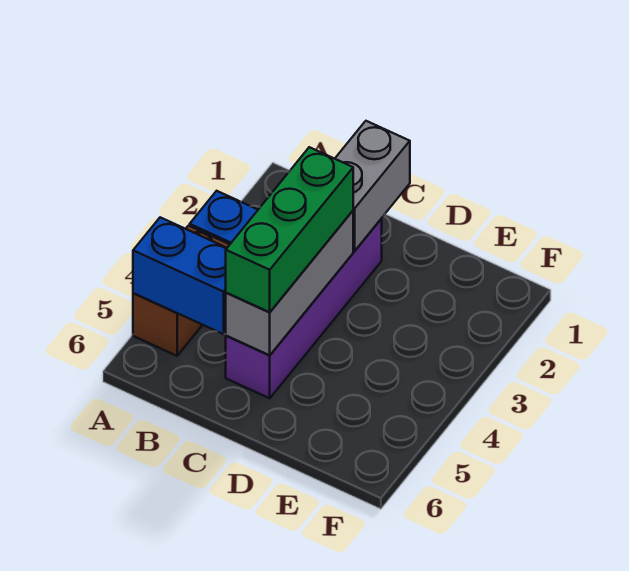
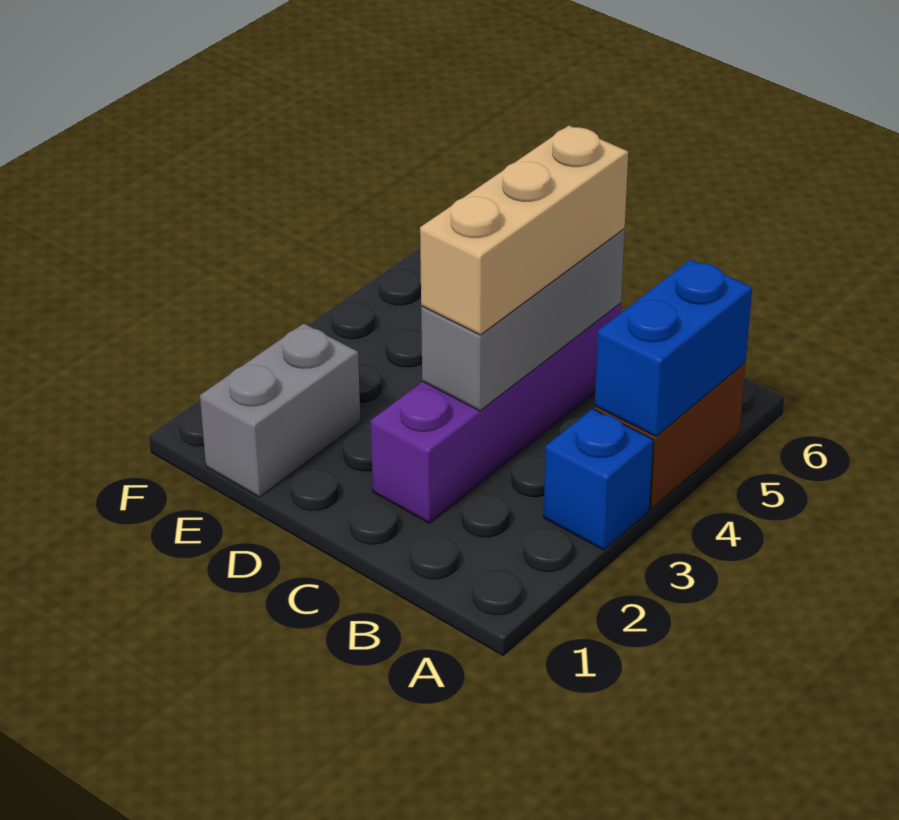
blue brick A5:B5 level 2 -> blue brick A4:A5 level 2
grey brick C1:C2 level 2 -> grey brick E1:E2 level 1
green brick C3:C5 level 3 -> tan brick C3:C5 level 3

